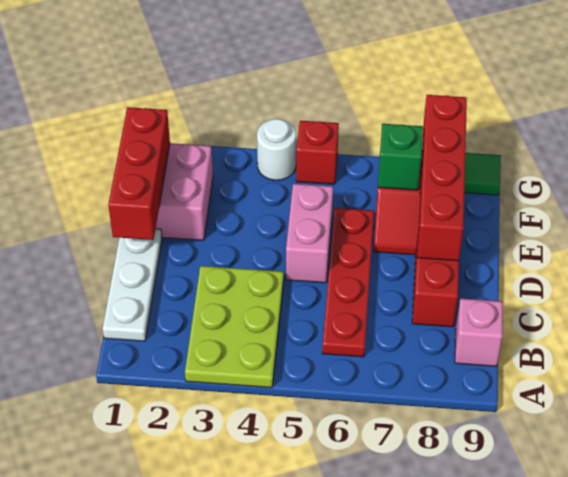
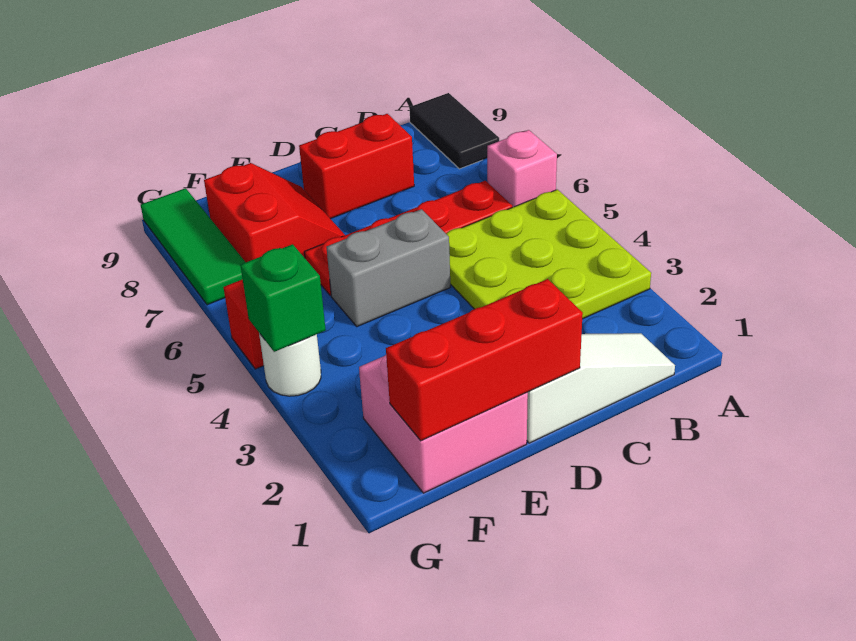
lime plate A3:C4 level 1 -> lime plate A3:C5 level 1
none -> black tile A8:A9 level 1
white plate B1:D1 level 1 -> white slope B1:D1 level 1 top D
pink brick B9 level 1 -> pink brick A6 level 1
pink brick D5:E5 level 1 -> grey brick D5:E5 level 1
red brick D8:G8 level 2 -> none
green brick F7 level 2 -> green brick G4 level 2

